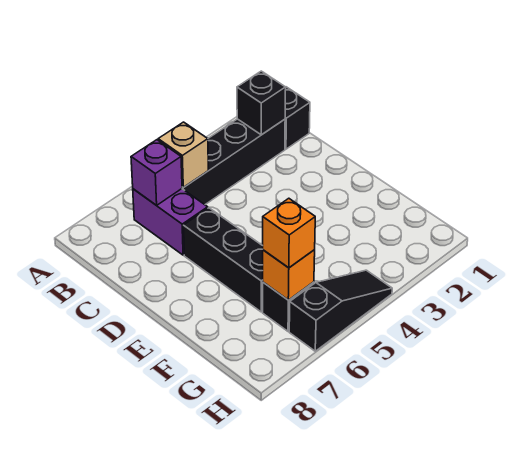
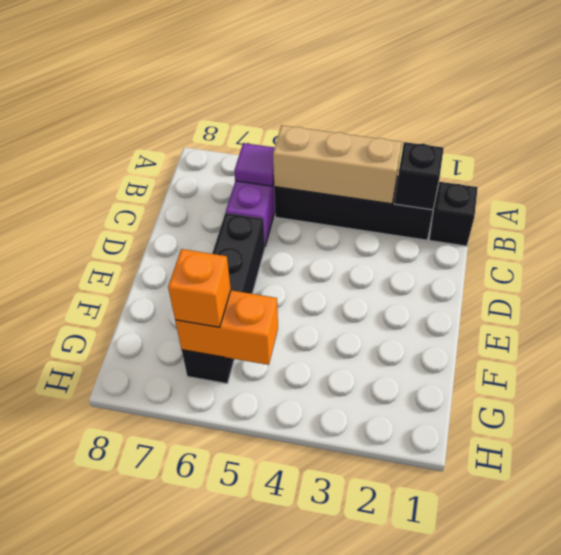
tan brick B5 level 2 -> tan brick B3:B5 level 2
purple brick B6 level 2 -> purple tile B6 level 2
orange brick G6 level 2 -> orange brick G5:G6 level 2
black slope H4:H6 level 1 top 6 -> none

